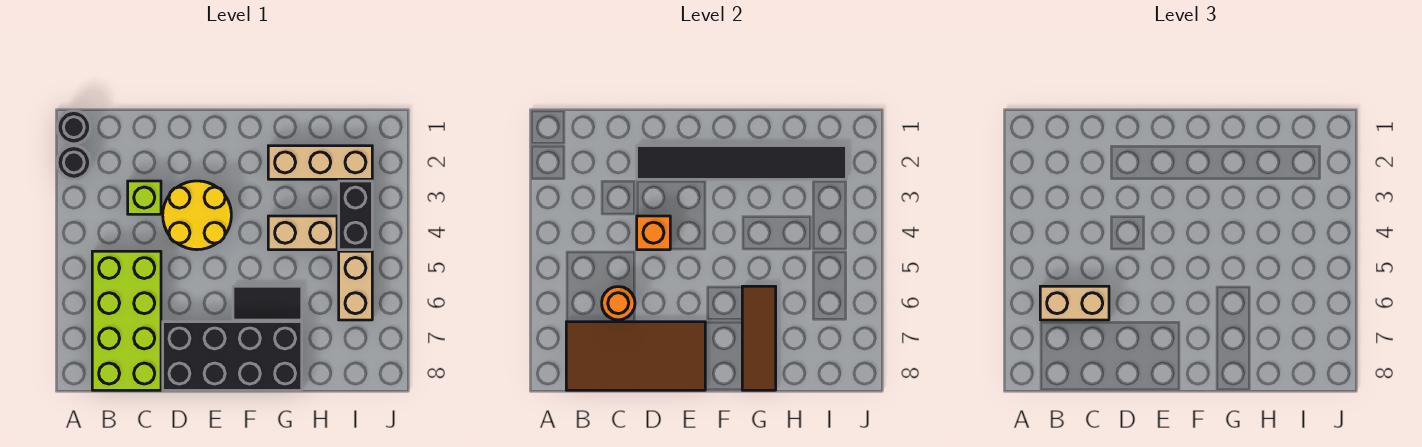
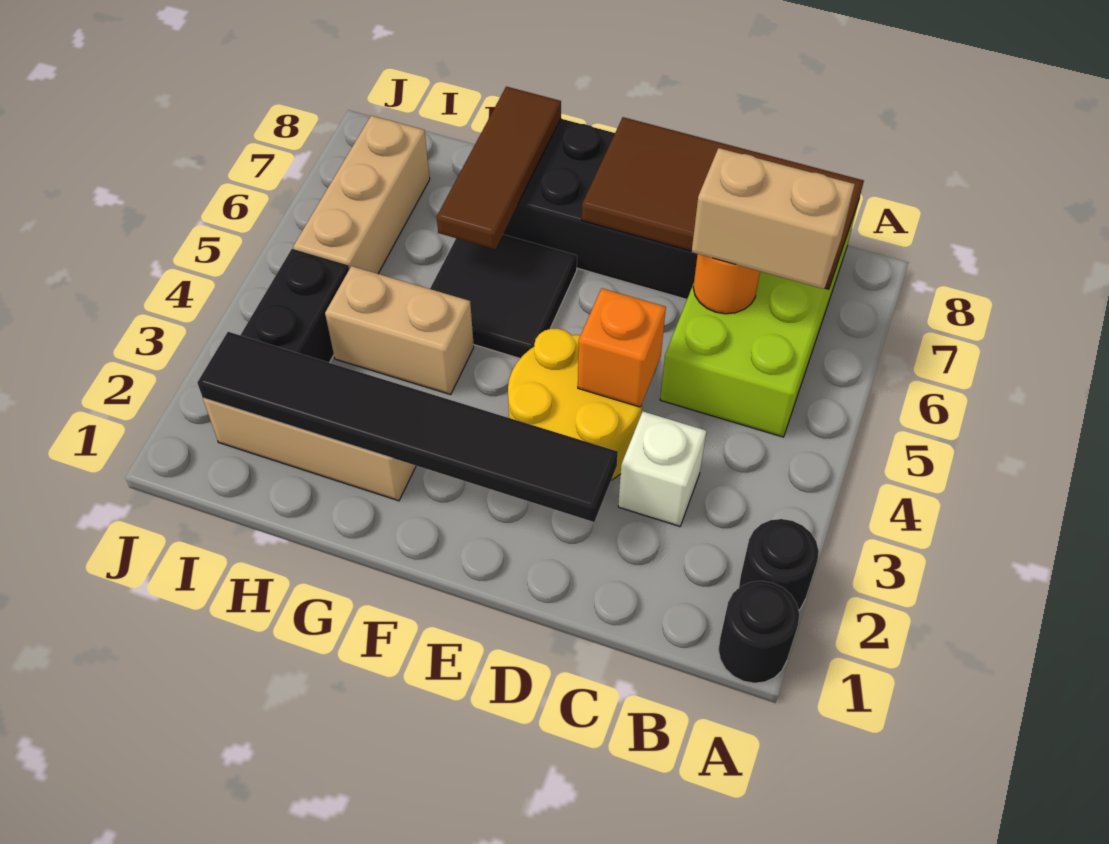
lime brick C3 level 1 -> white brick C3 level 1
black tile F6:G6 level 1 -> black tile F5:G6 level 1
tan brick I5:I6 level 1 -> tan brick I5:I7 level 1

